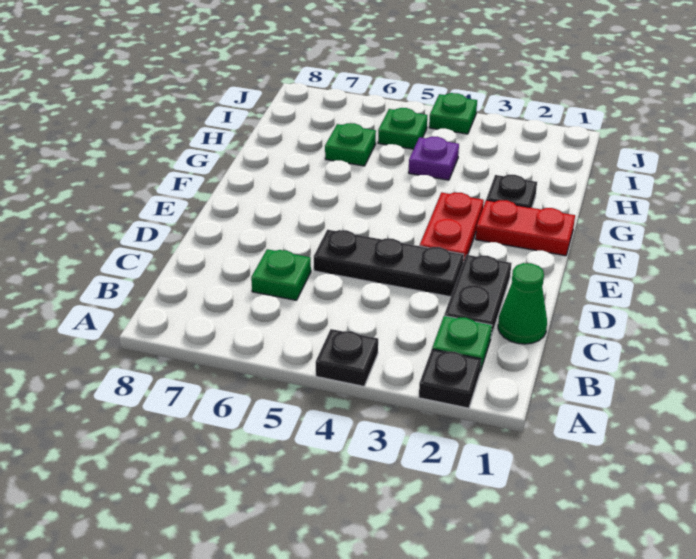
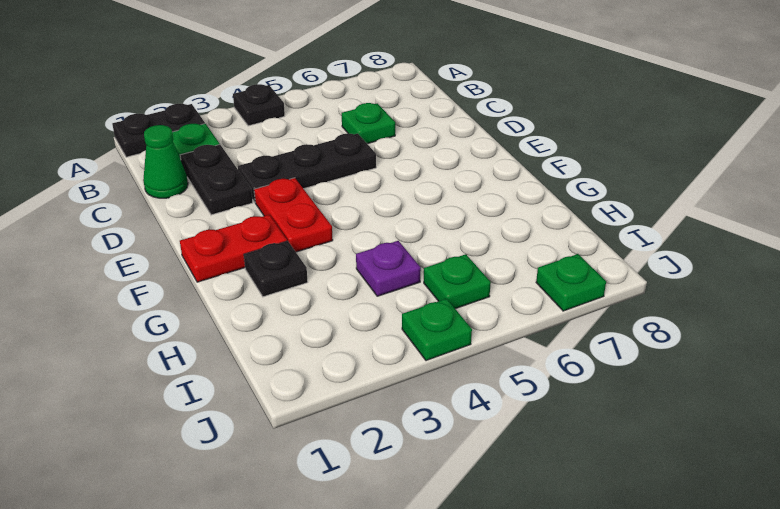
black plate A2 level 1 -> black plate A1:A2 level 1
green plate H6 level 1 -> green plate J7 level 1

